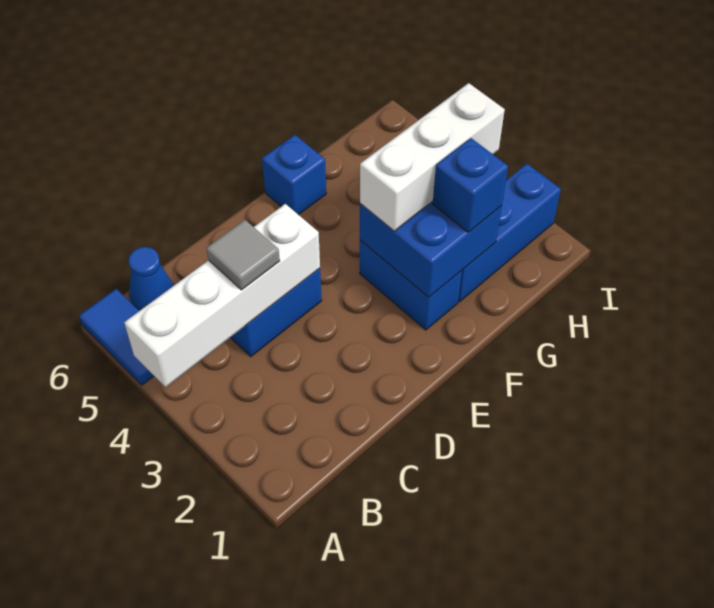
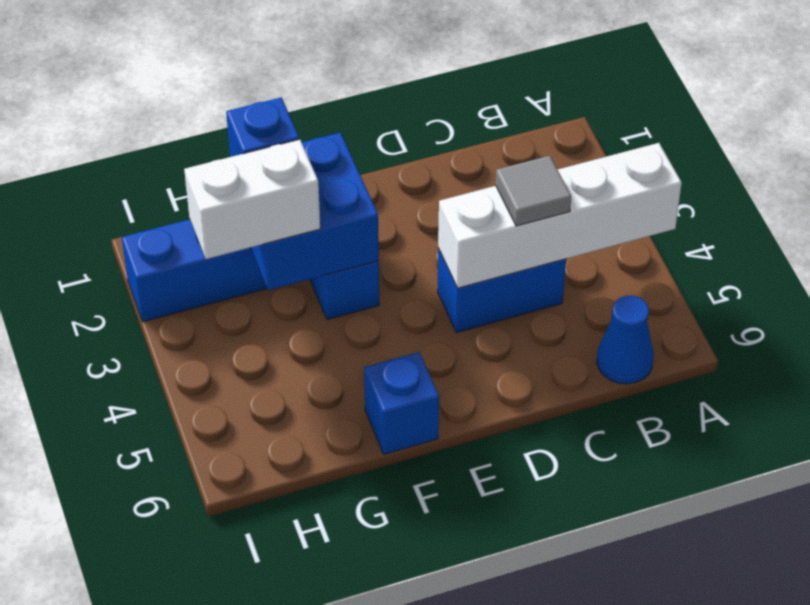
blue tile A5:A6 level 1 -> none
white brick F3:H3 level 3 -> white brick G3:H3 level 3

